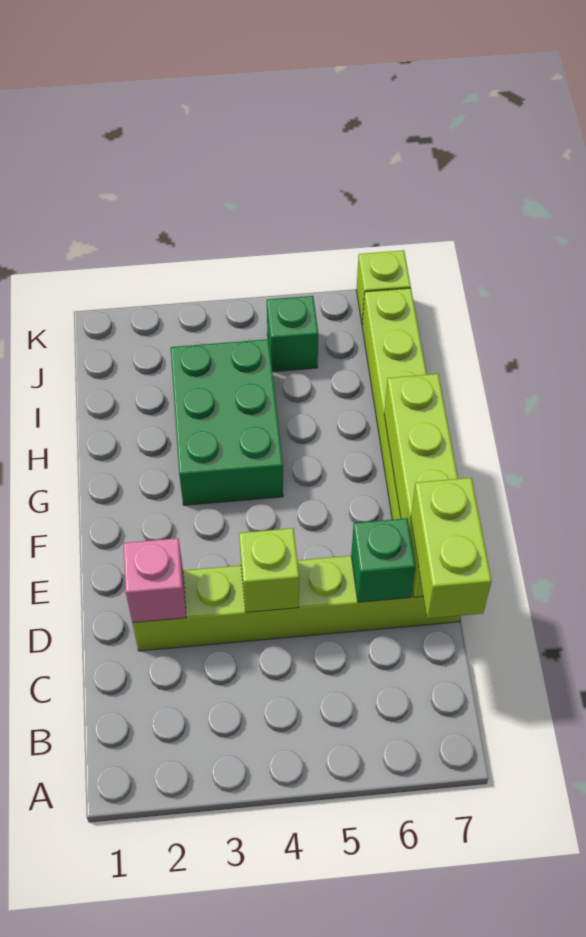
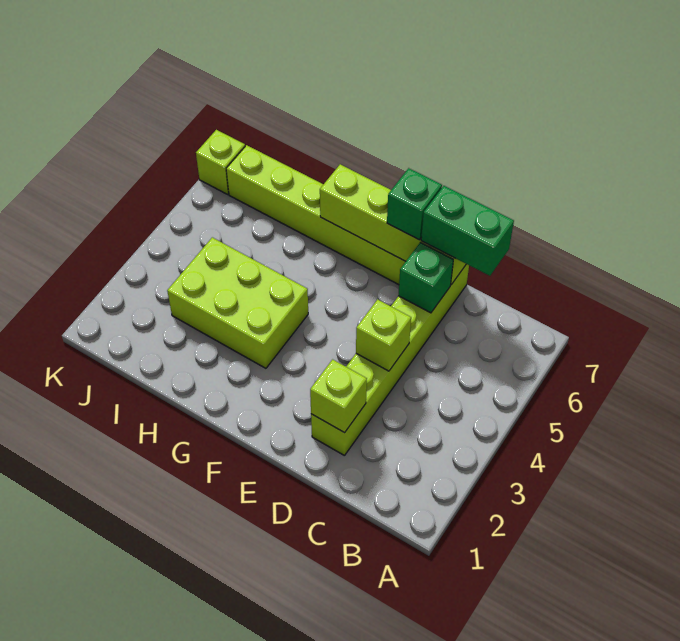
lime brick C7:D7 level 3 -> green brick C7:D7 level 3
pink brick D2 level 2 -> lime brick D2 level 2
green brick G3:I4 level 1 -> lime brick G3:I4 level 1
green brick J5 level 1 -> green brick E7 level 3

